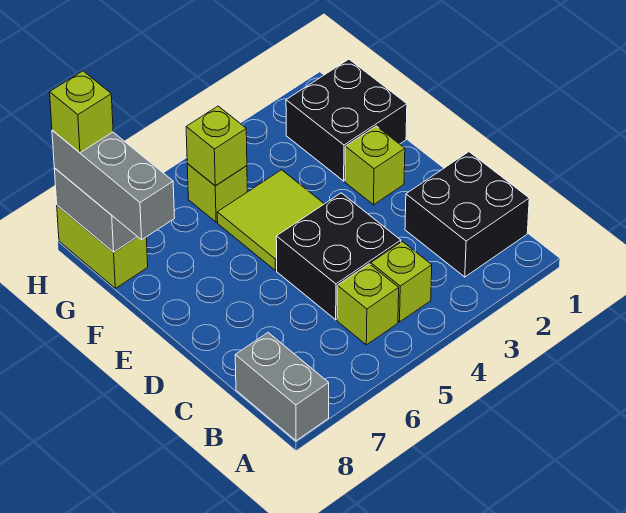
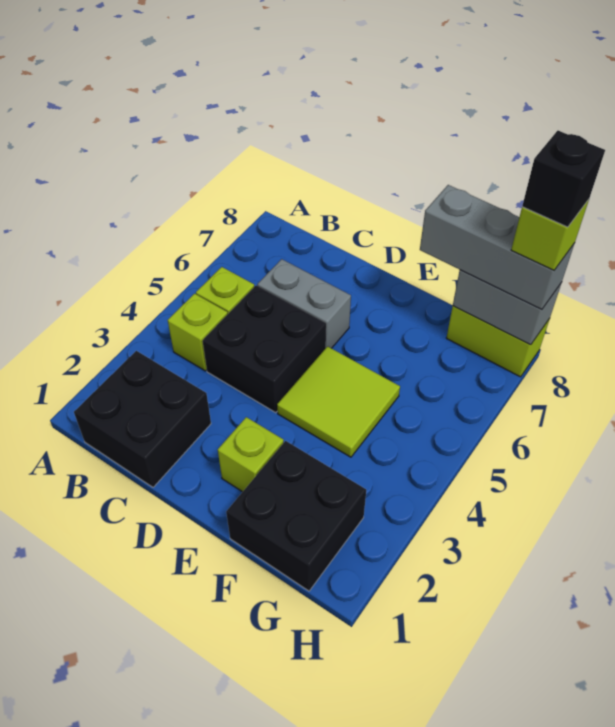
grey brick A8:B8 level 1 -> grey brick C6:D6 level 1
lime brick G5 level 1 -> none
lime brick G5 level 2 -> none
none -> black brick H8 level 5

